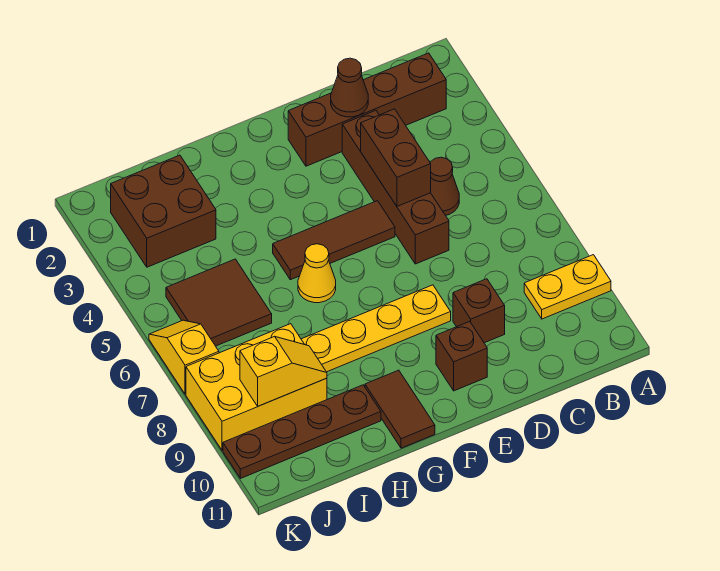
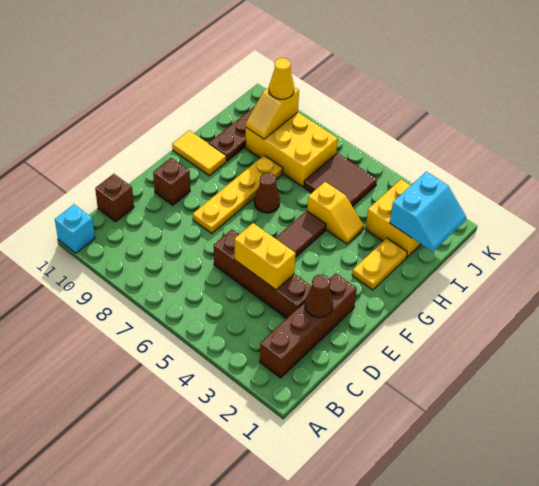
yellow plate A9:B9 level 1 -> yellow plate G2:H2 level 1
none -> cyan brick A11 level 1
brown cone C5 level 1 -> brown cone G7 level 1
brown brick D4:D5 level 2 -> yellow brick D4:D5 level 2
brown brick D9 level 1 -> brown brick C11 level 1
yellow cone G6 level 1 -> yellow cone J9 level 3
brown tile G10:G11 level 1 -> yellow tile G10:G11 level 1
none -> cyan slope I1:J2 level 2 top 2
brown brick I2:J3 level 1 -> yellow brick I2:J3 level 1
yellow brick I8:K9 level 1 -> yellow brick I7:J9 level 1
yellow slope K6:K7 level 1 top 7 -> yellow slope H4:H5 level 1 top 5

